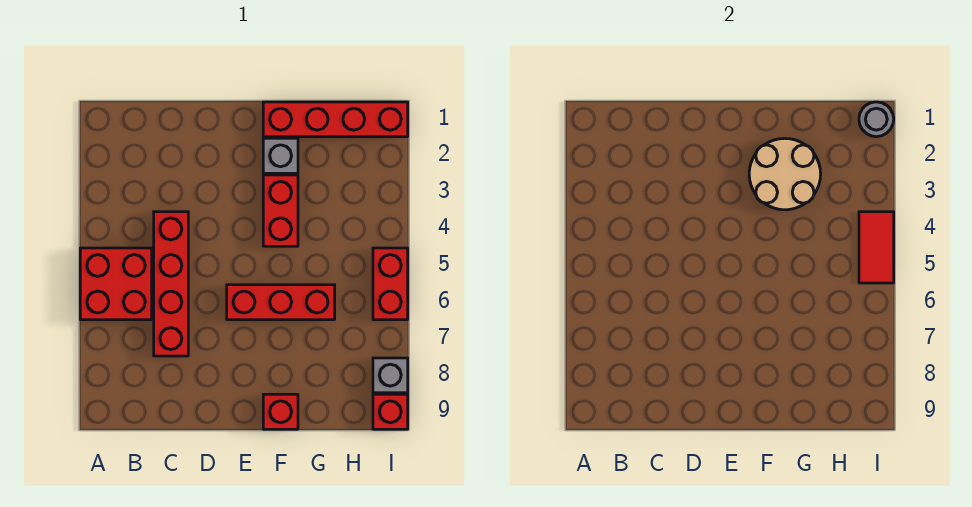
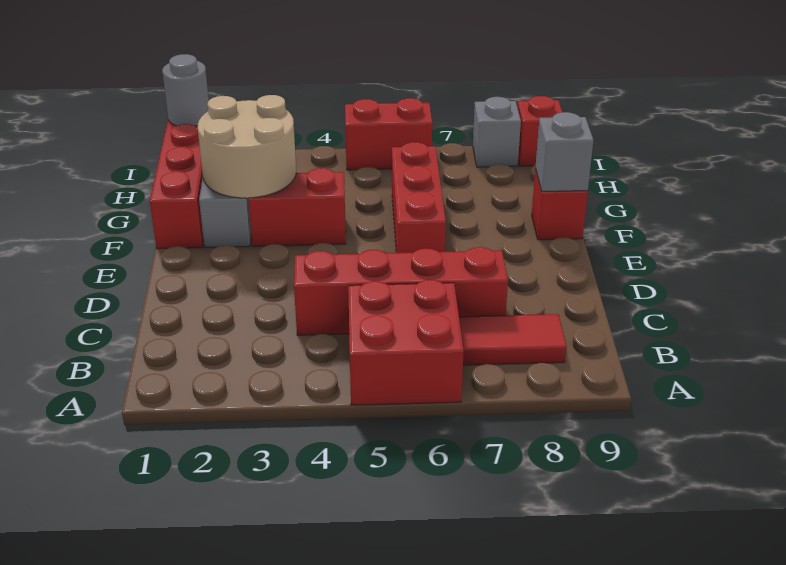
none -> grey brick F9 level 2
red tile I4:I5 level 2 -> red tile B7:B8 level 1

